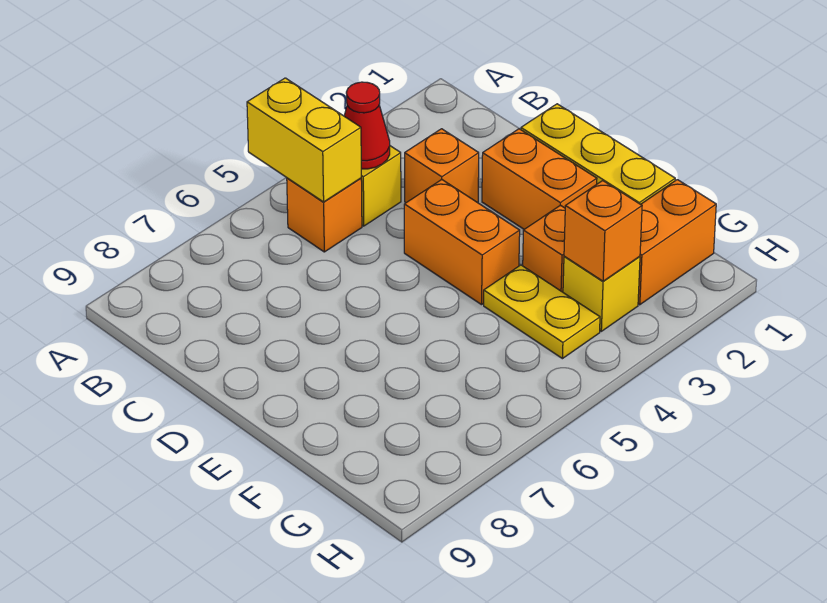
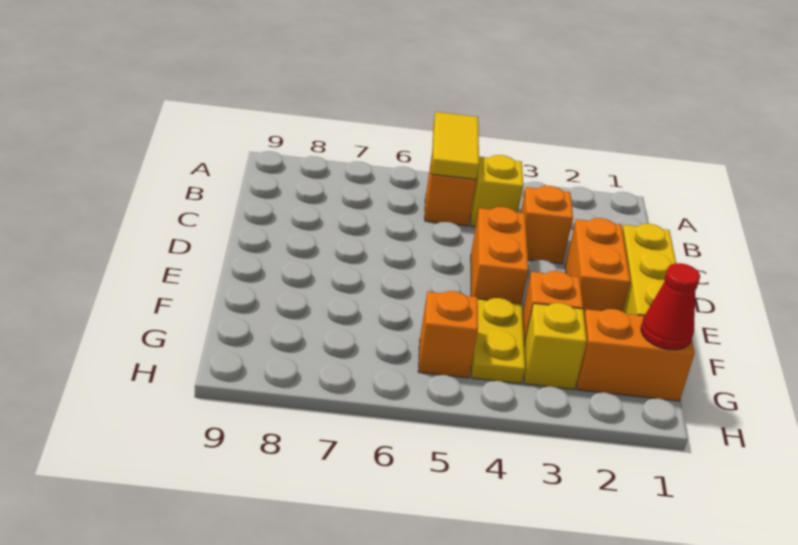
yellow brick A5:B5 level 2 -> yellow tile A5:B5 level 2
red cone B4 level 2 -> red cone G1 level 2
orange brick G3 level 2 -> orange brick G5 level 1

